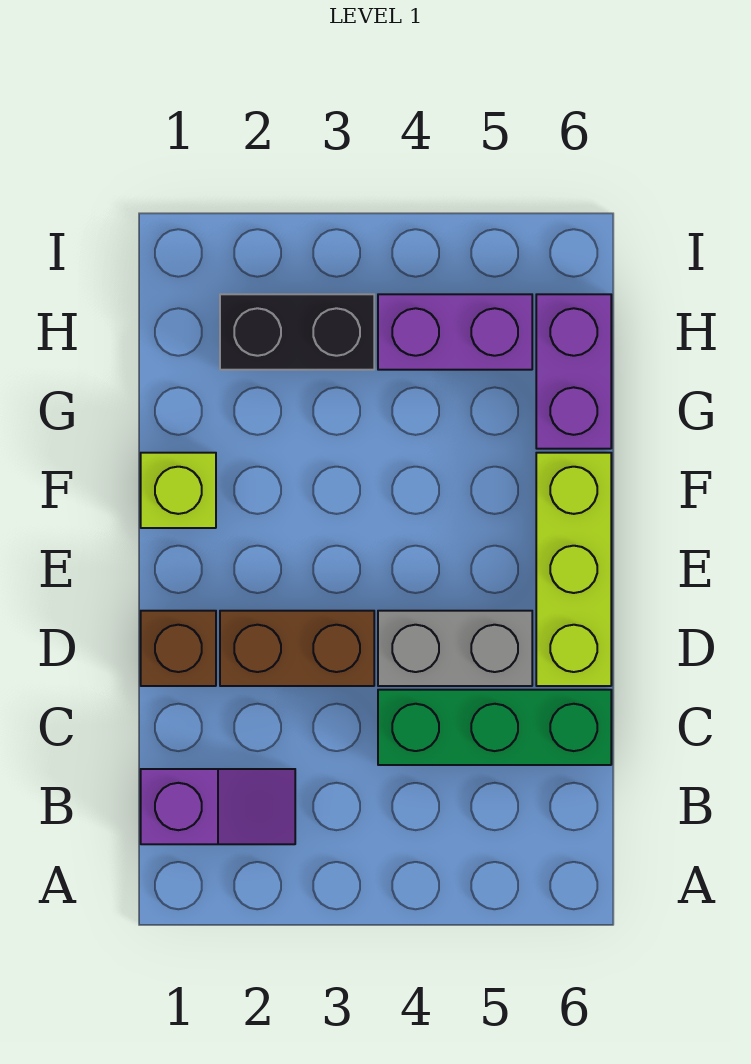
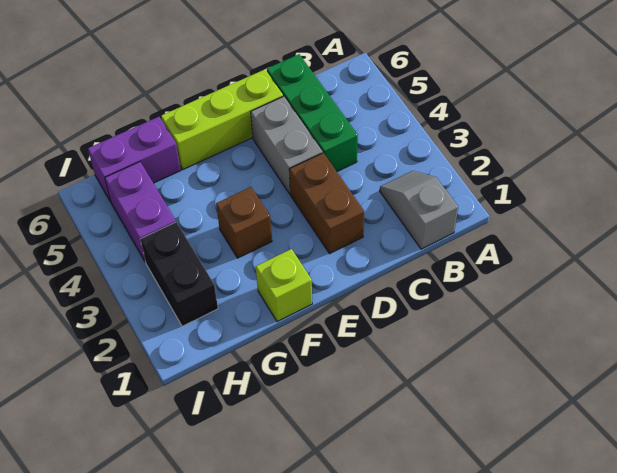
purple slope B1:B2 level 1 top 1 -> grey slope B1:B2 level 1 top 1
brown brick D1 level 1 -> brown brick F3 level 1

